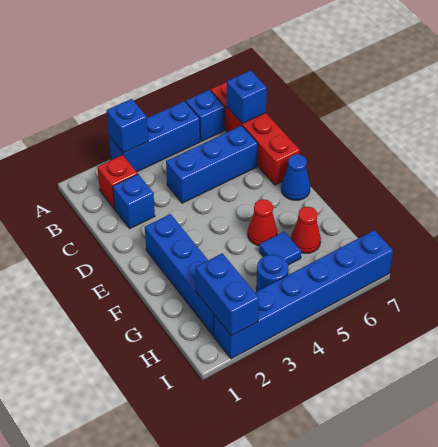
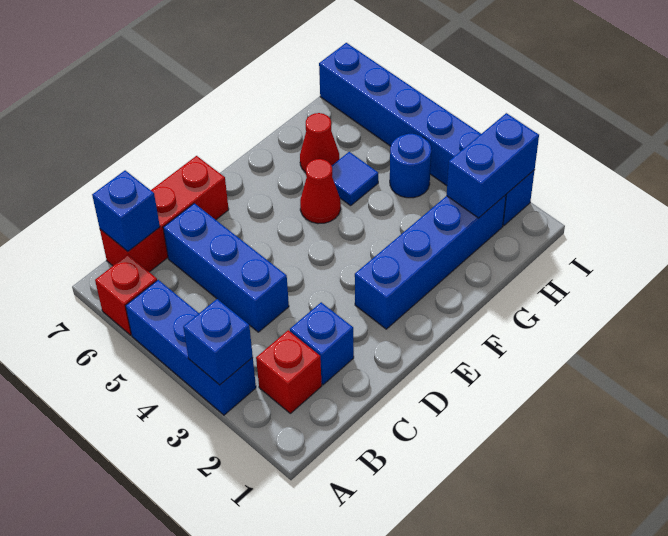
blue brick A6 level 1 -> red brick A6 level 1
red brick A7:D7 level 1 -> red brick B7:D7 level 1
blue cone E7 level 1 -> none

